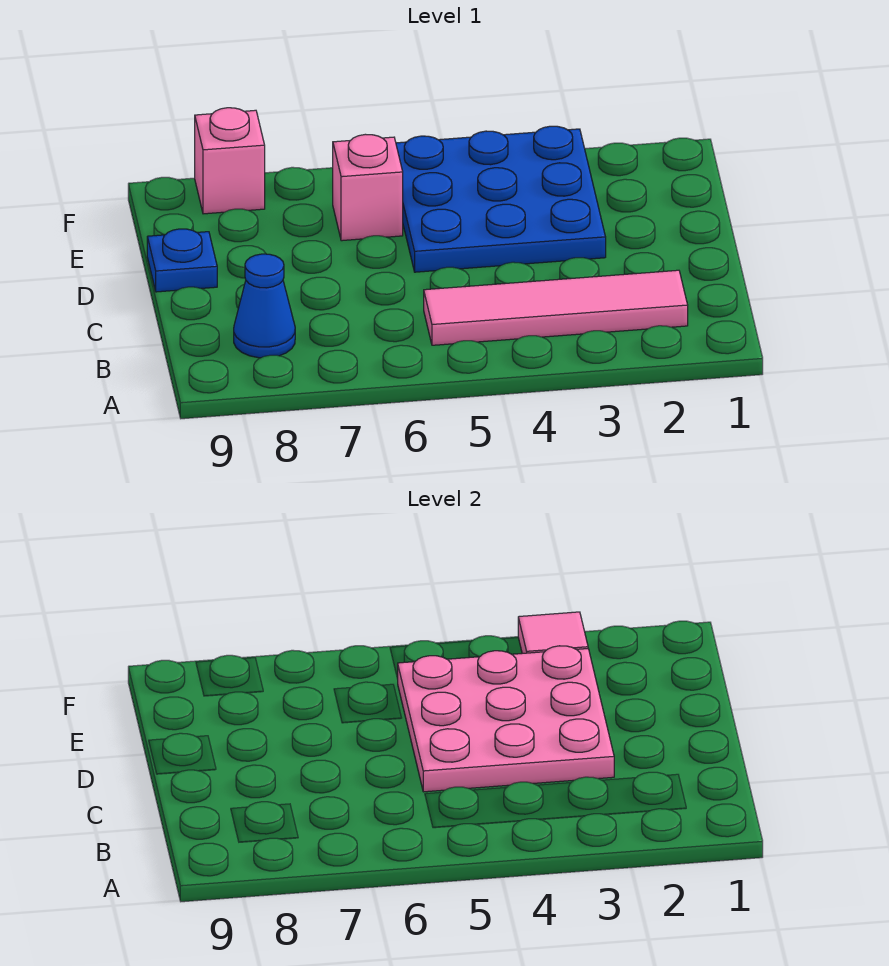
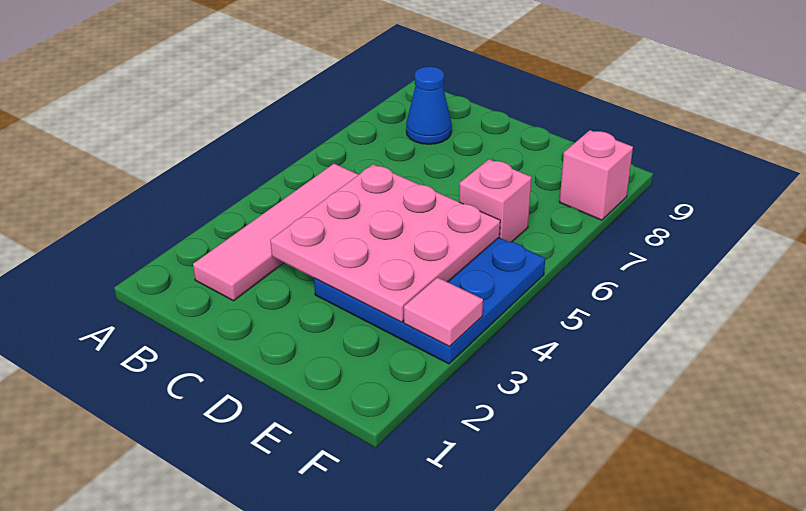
blue plate D9 level 1 -> none

